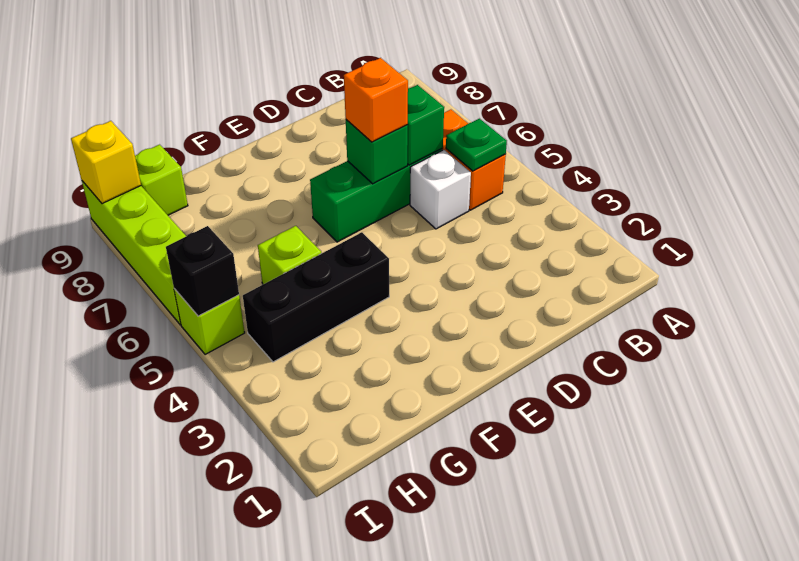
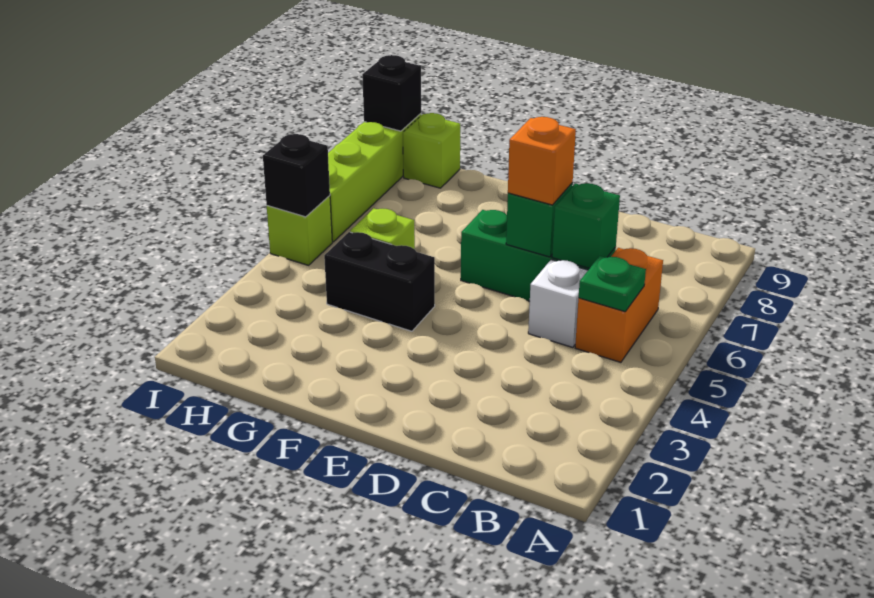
black brick F4:H4 level 1 -> black brick F4:G4 level 1
yellow brick I9 level 2 -> black brick I9 level 2

